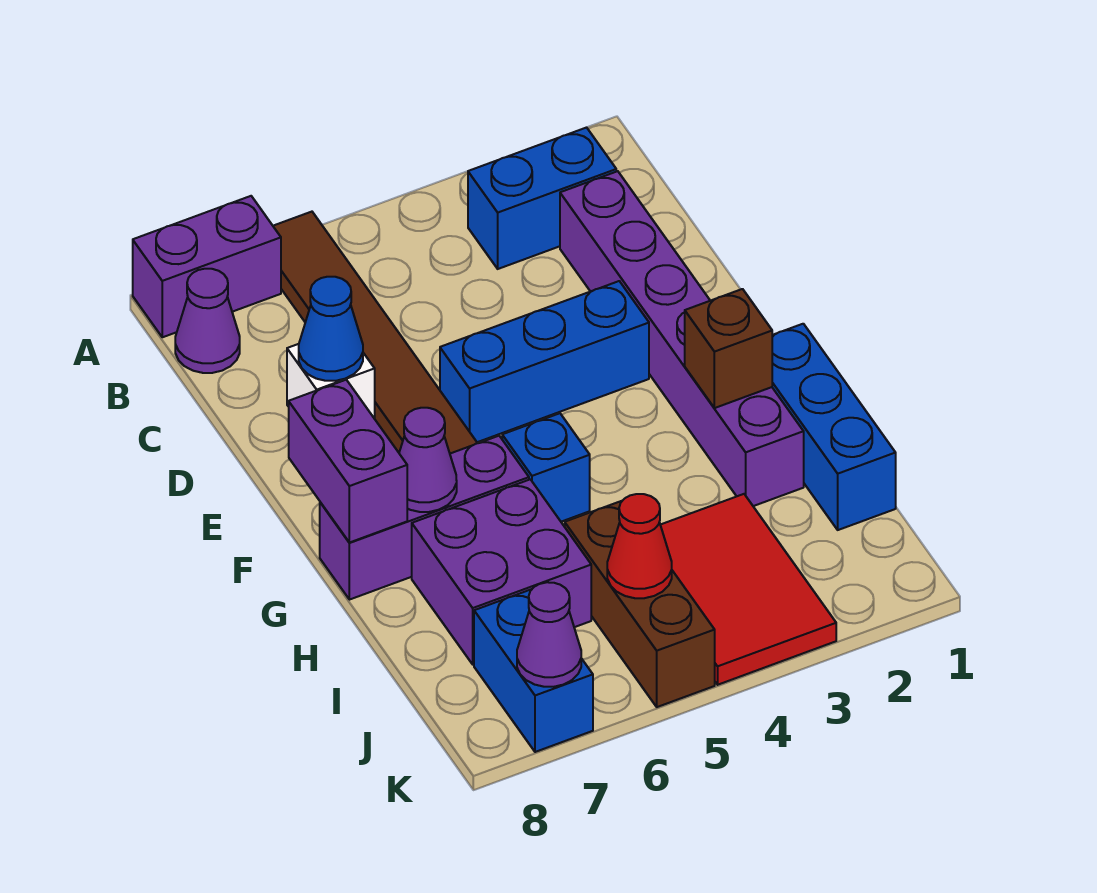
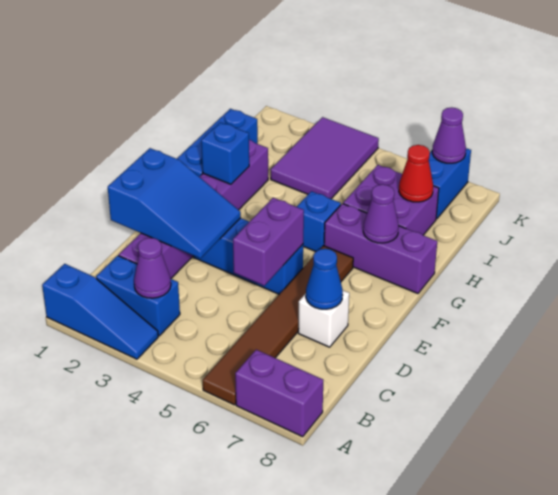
none -> blue slope A1:A3 level 1 top 1
purple cone B8 level 1 -> purple cone B3 level 2
none -> blue slope D1:E3 level 2 top 1
purple brick F8:G8 level 2 -> purple brick D5:E5 level 2
brown brick G2 level 2 -> blue brick G2 level 2
red tile I3:K4 level 1 -> purple tile I3:K4 level 1
brown brick I5:K5 level 1 -> none
red cone J5 level 2 -> red cone I7 level 2

